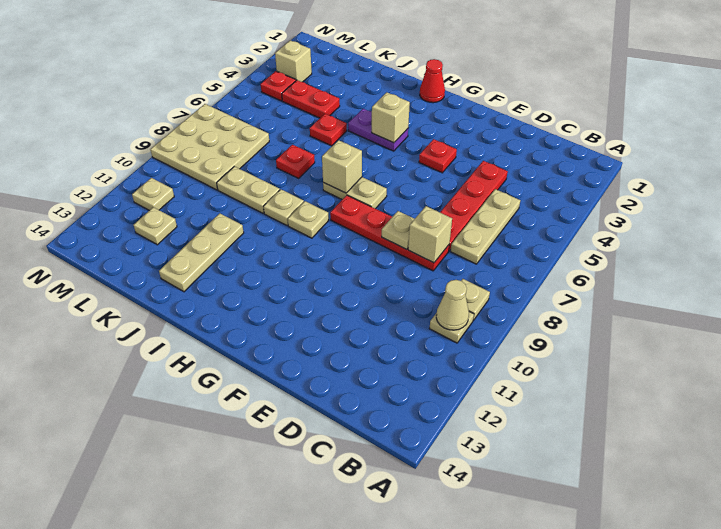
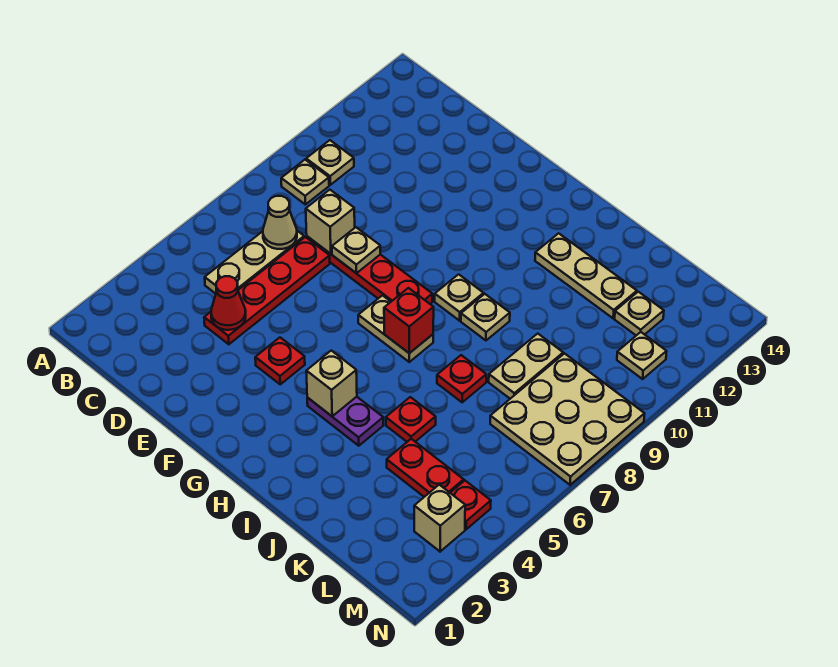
tan cone B10 level 2 -> tan cone C7 level 2
red cone H1 level 1 -> red cone D4 level 2
tan brick H7 level 2 -> red brick H7 level 2
tan plate J9:K9 level 1 -> tan plate K8:K9 level 1
tan plate J11:J13 level 1 -> tan plate I12:K12 level 1

